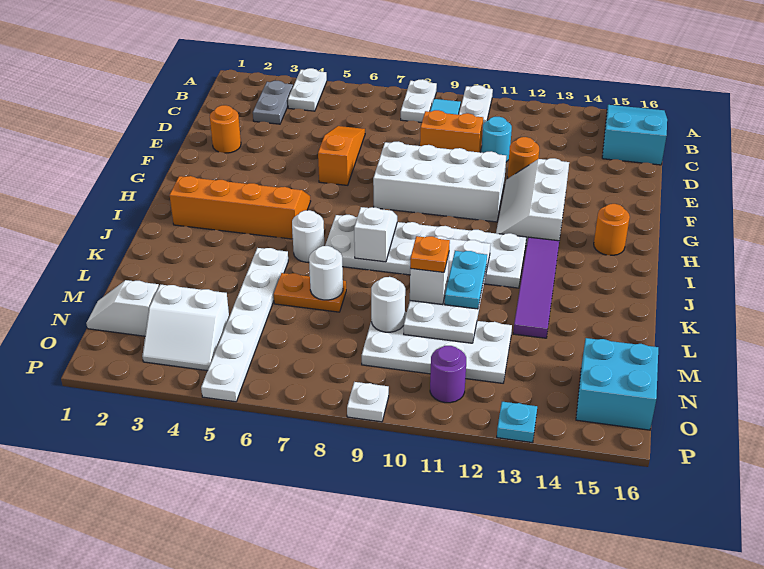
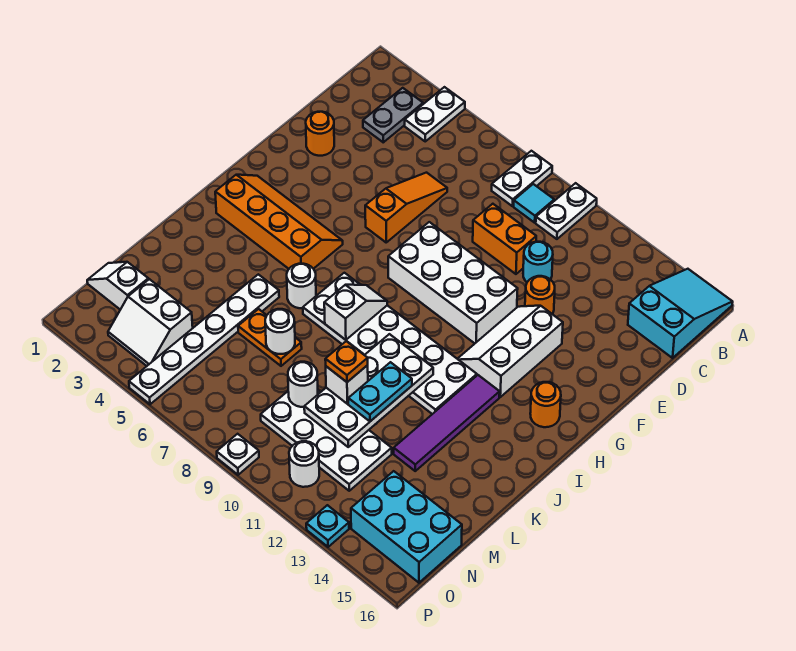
cyan brick N15:O16 level 1 -> cyan brick N14:O16 level 1
purple round brick O11 level 1 -> white round brick O11 level 1

